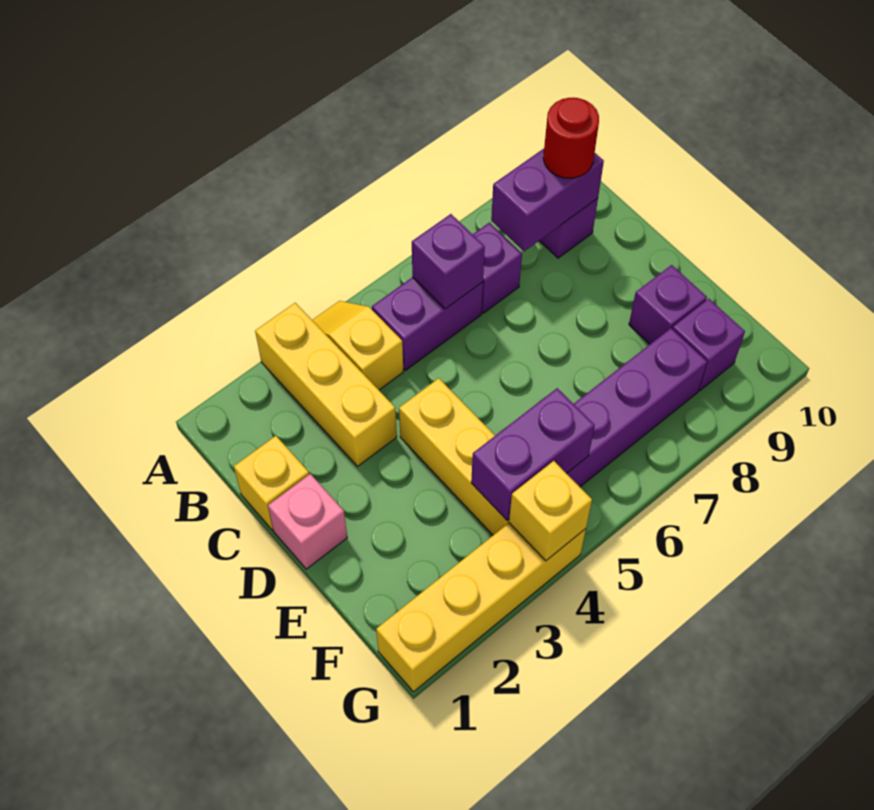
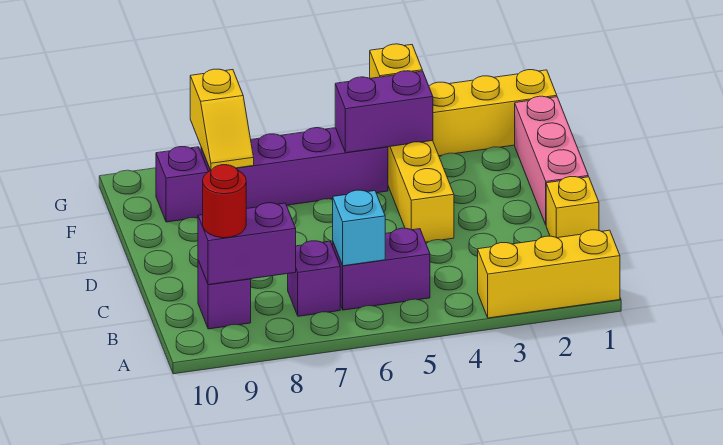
yellow brick A3:C3 level 1 -> yellow brick A1:A3 level 1
yellow slope A4:B4 level 1 top B -> yellow slope F8:G8 level 2 top G
purple brick B6 level 2 -> cyan brick B6 level 2
pink brick D1 level 1 -> pink brick D1:F1 level 1
purple brick E9 level 1 -> none

